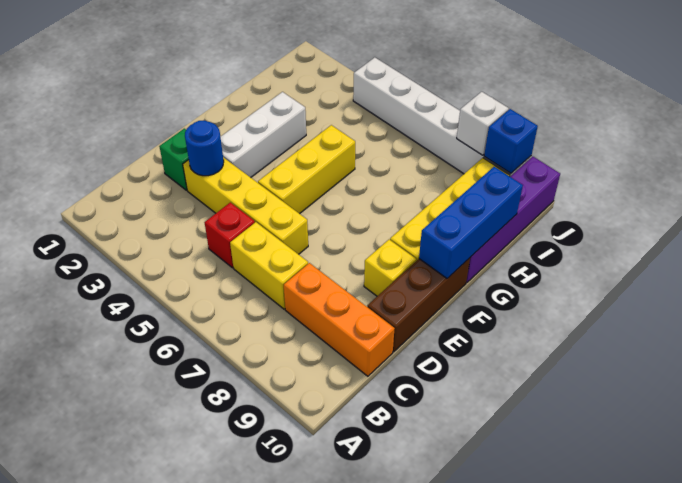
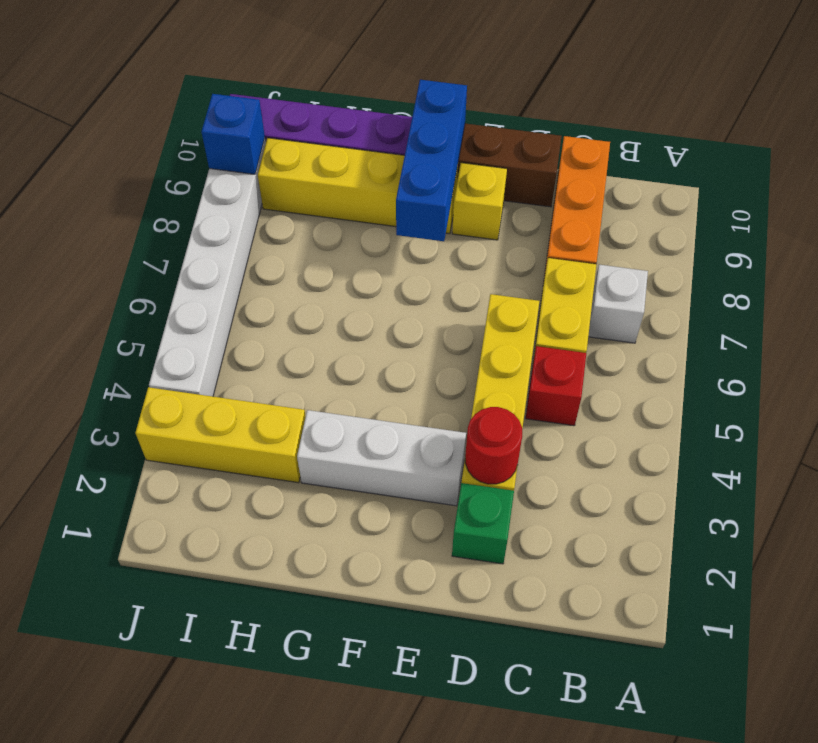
blue round brick D3 level 2 -> red round brick D3 level 2
yellow brick E5:G5 level 1 -> yellow brick H3:J3 level 1
blue brick F10:H10 level 2 -> blue brick F8:F10 level 2
white brick J8 level 2 -> white brick B7 level 1

